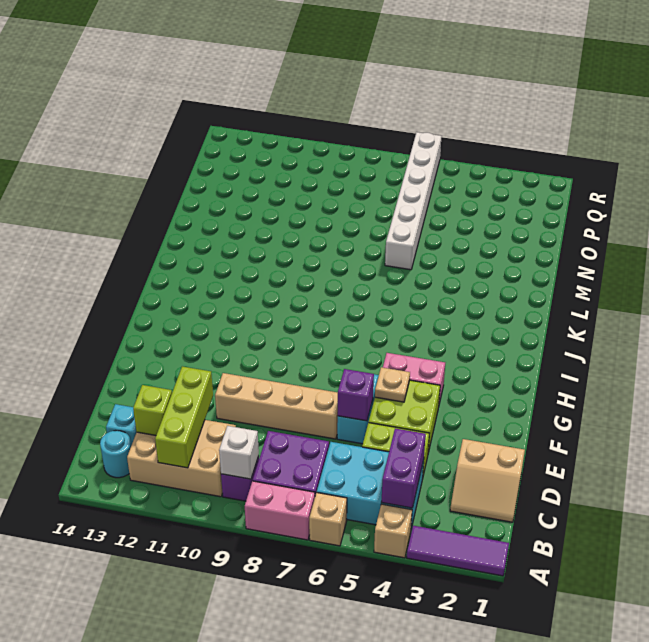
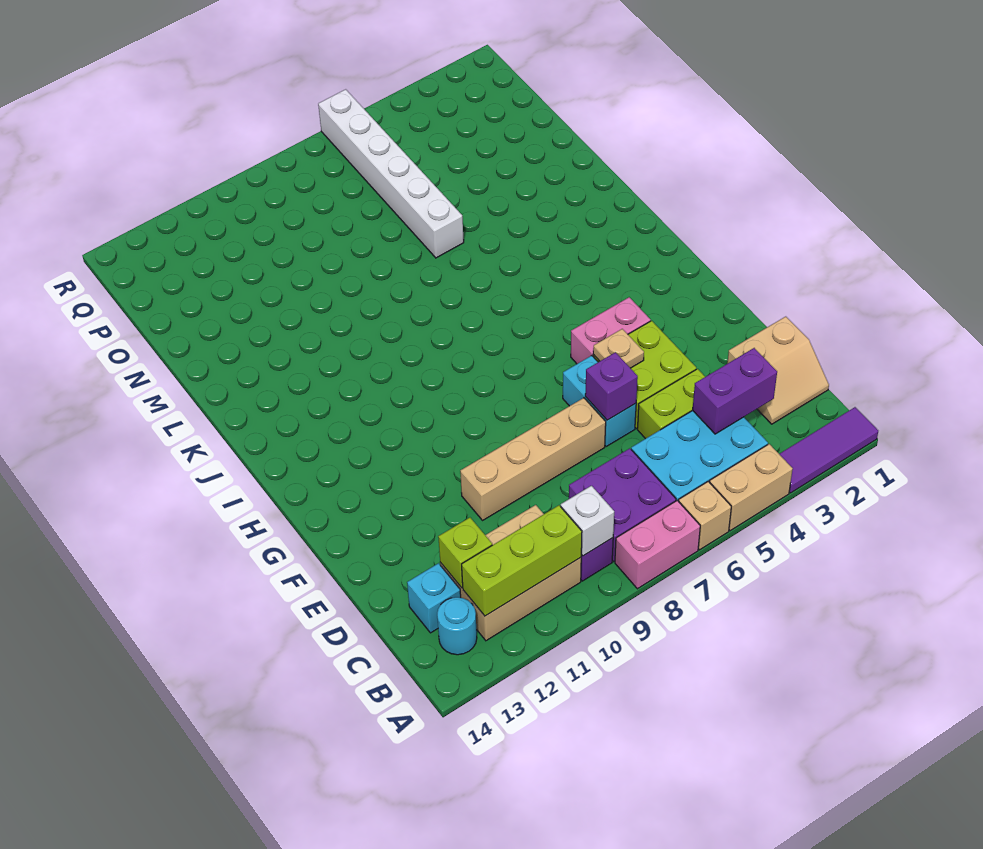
tan brick A4 level 1 -> tan brick A4:A5 level 1
purple brick B4:C4 level 2 -> purple brick C3:C4 level 2
lime brick B11:D11 level 2 -> lime brick B10:B12 level 2

